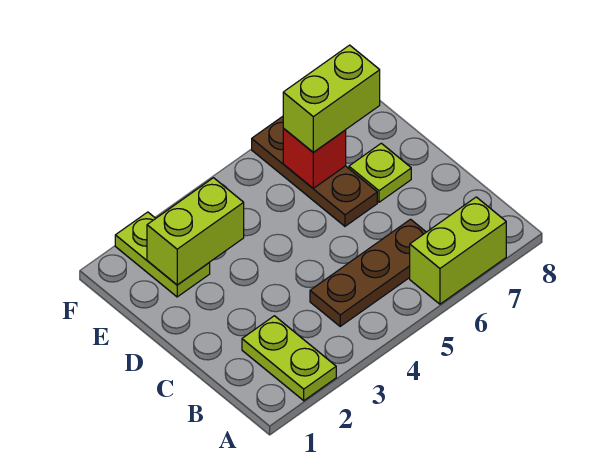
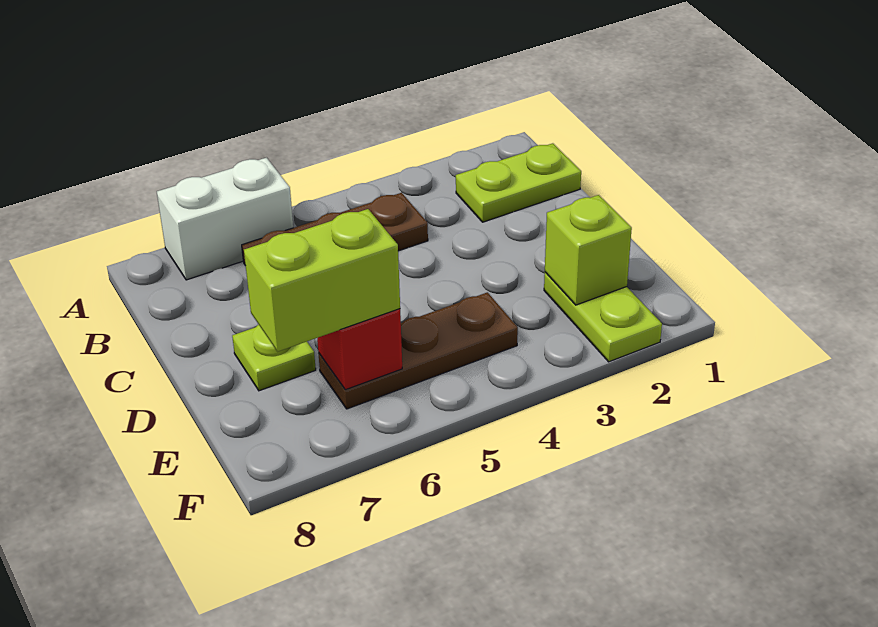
lime plate A2:B2 level 1 -> lime plate B1:B2 level 1
lime brick A6:A7 level 1 -> white brick A6:A7 level 1
brown plate D6:F6 level 1 -> brown plate E4:E6 level 1
lime brick E2:E3 level 2 -> lime brick E2 level 2

